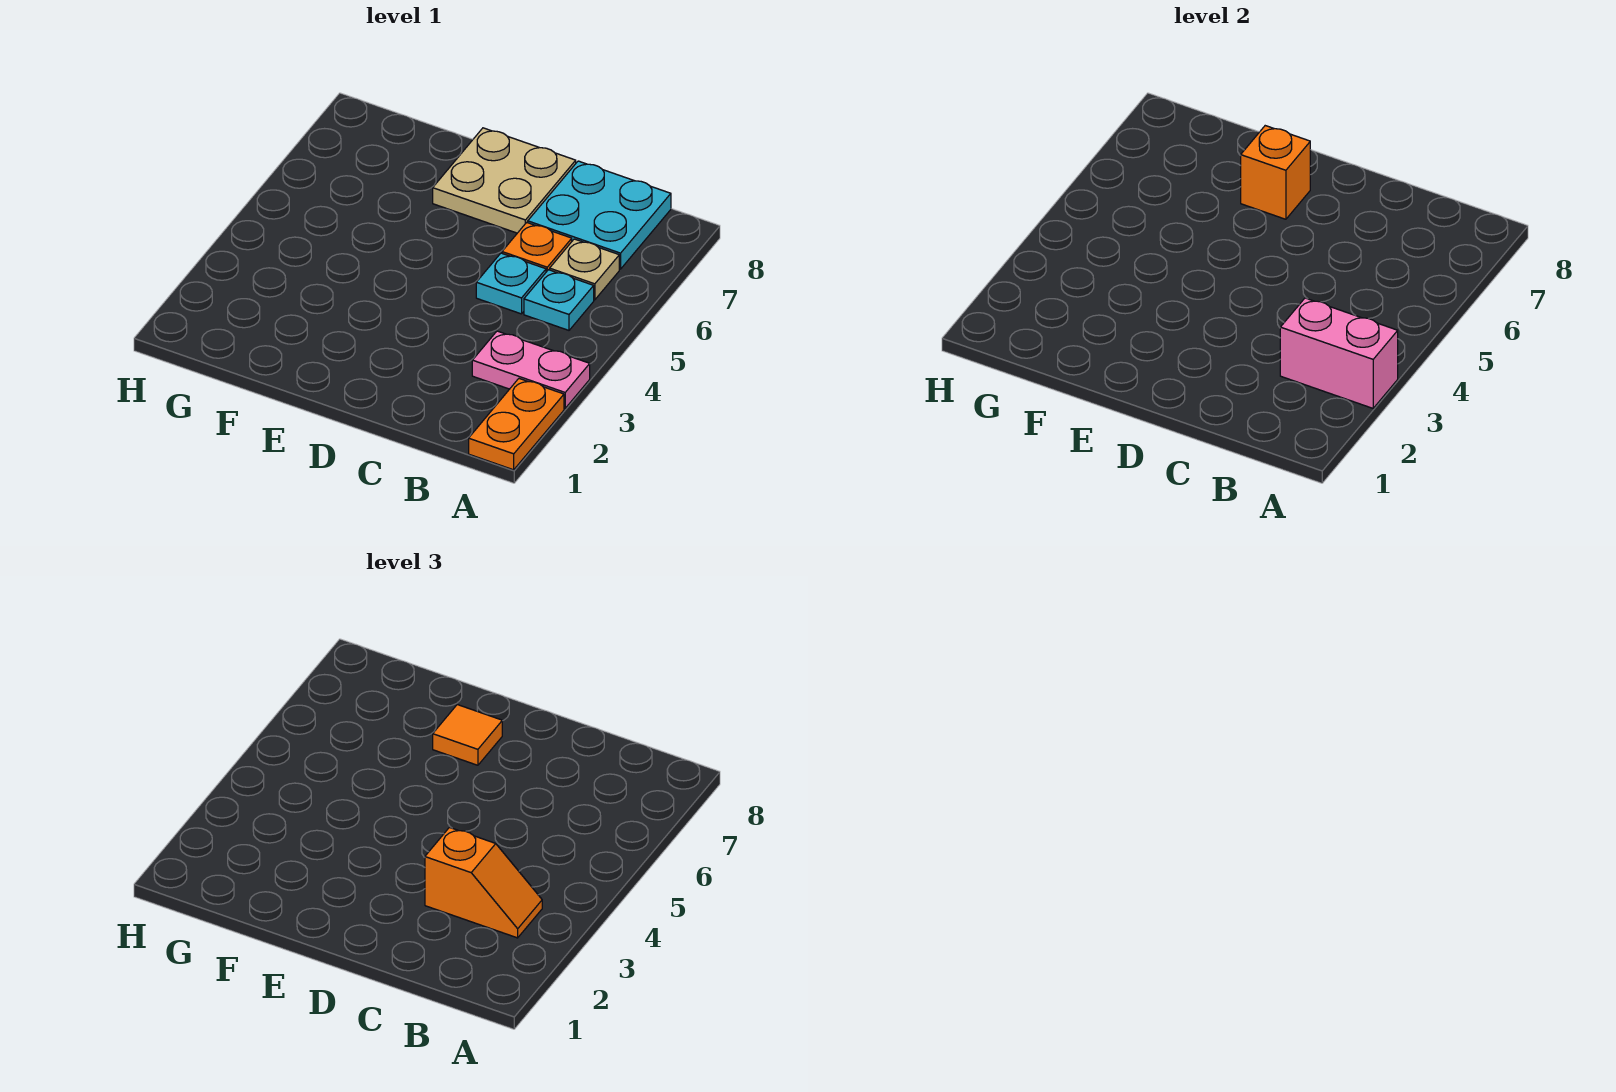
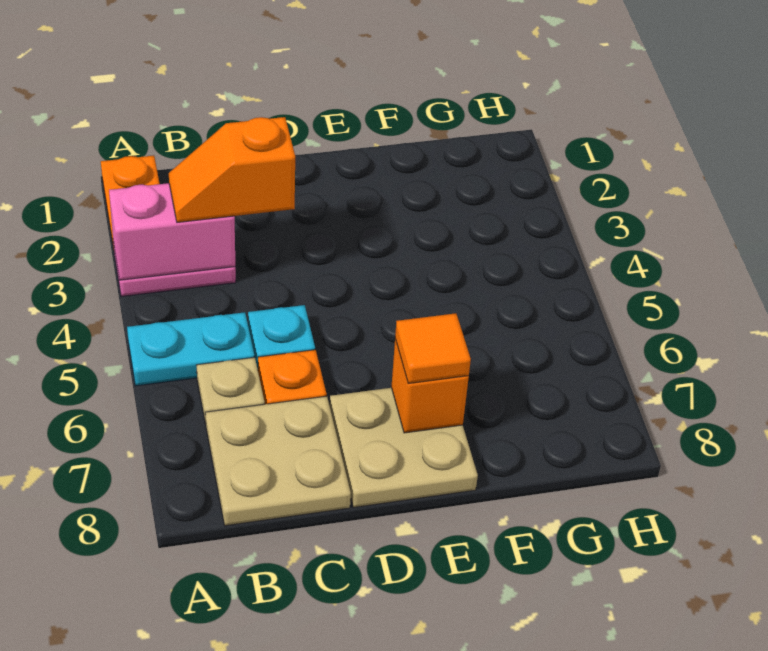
cyan plate B5 level 1 -> cyan plate A5:B5 level 1
cyan plate B7:C8 level 1 -> tan plate B7:C8 level 1

